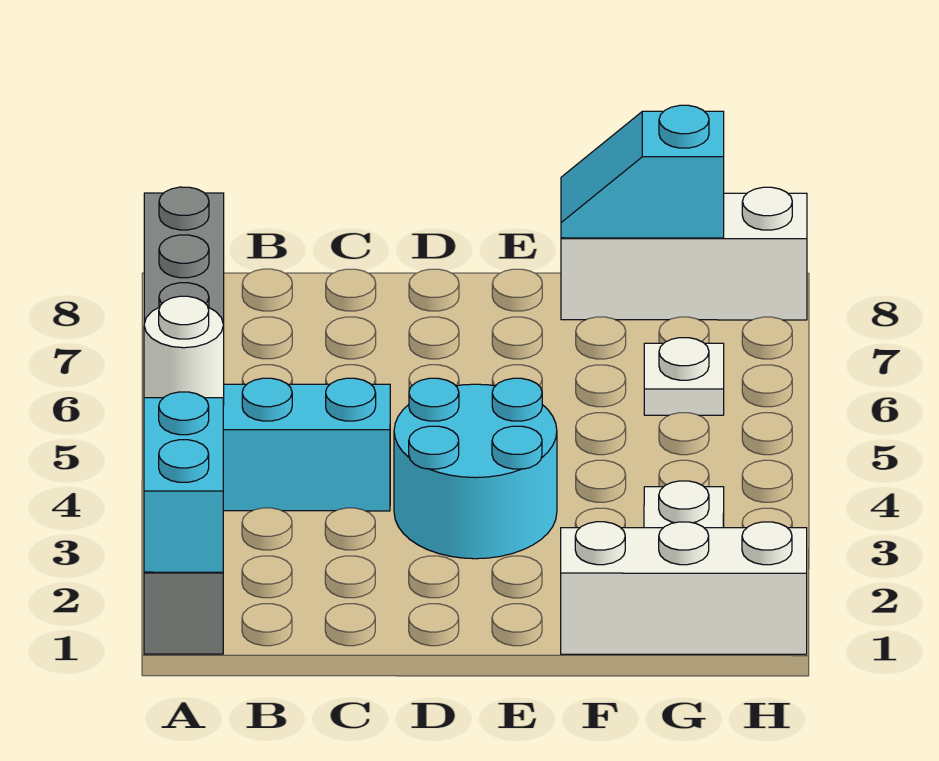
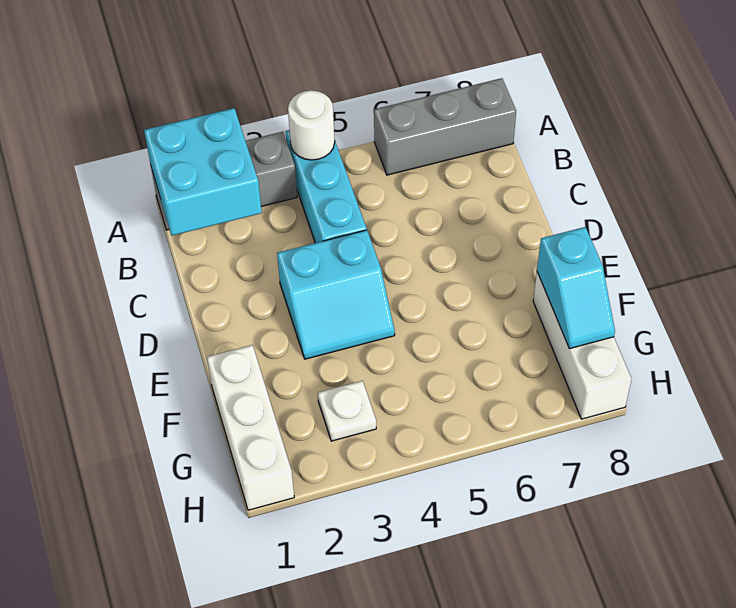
cyan brick A1:A2 level 2 -> cyan brick A1:B2 level 2
cyan round brick D3:E4 level 1 -> cyan slope D3:E4 level 1 top D
cyan slope F8:G8 level 2 top G -> cyan slope F8:G8 level 2 top F
white plate G6 level 1 -> none

